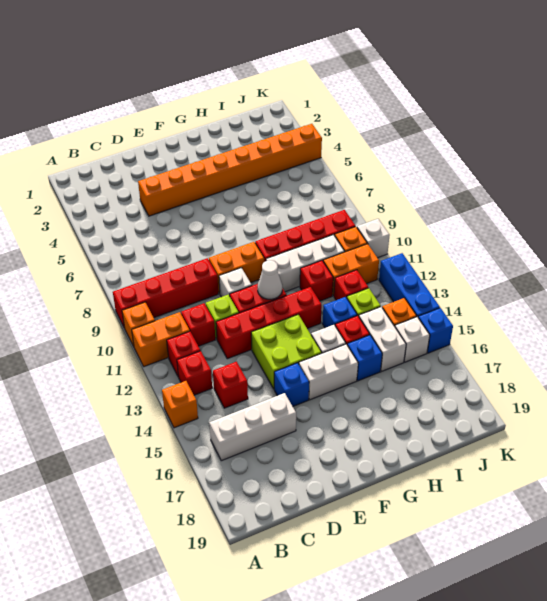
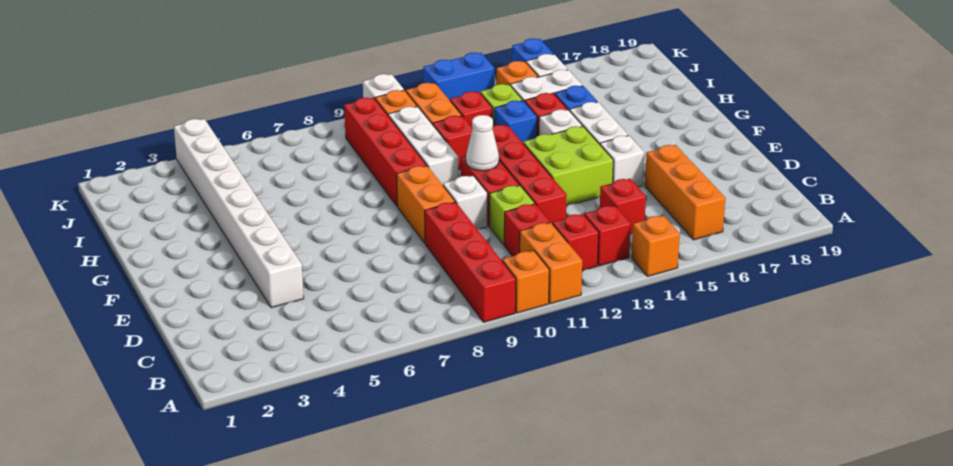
white brick B16:D16 level 1 -> orange brick B16:D16 level 1
orange brick D4:K4 level 1 -> white brick D4:K4 level 1
blue brick E15 level 1 -> white brick E15 level 1
blue brick K12:K14 level 1 -> blue brick K12:K13 level 1

